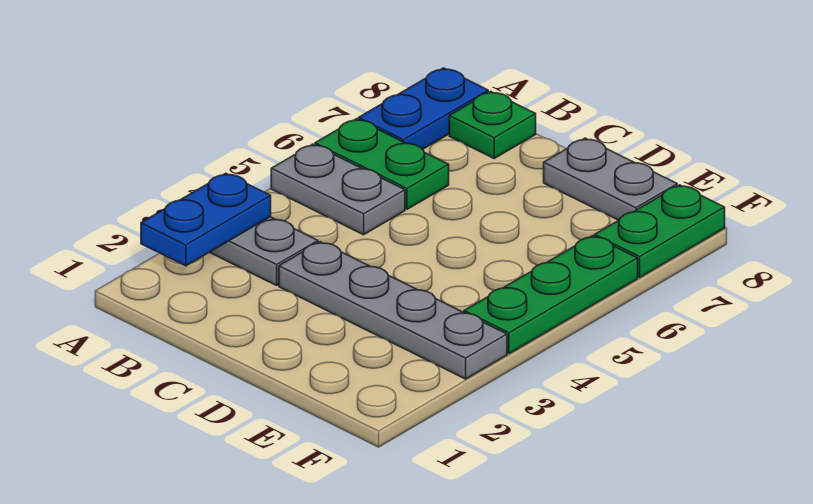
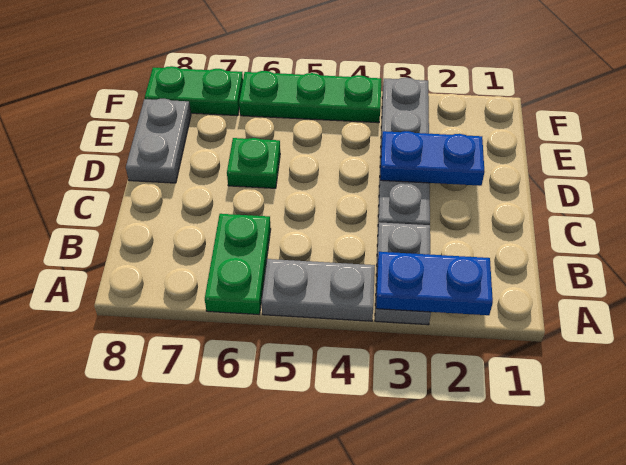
grey plate A5:B5 level 1 -> grey plate A4:A5 level 1
blue plate A7:A8 level 1 -> blue plate D2:D3 level 2
green plate B8 level 1 -> green plate D6 level 1

